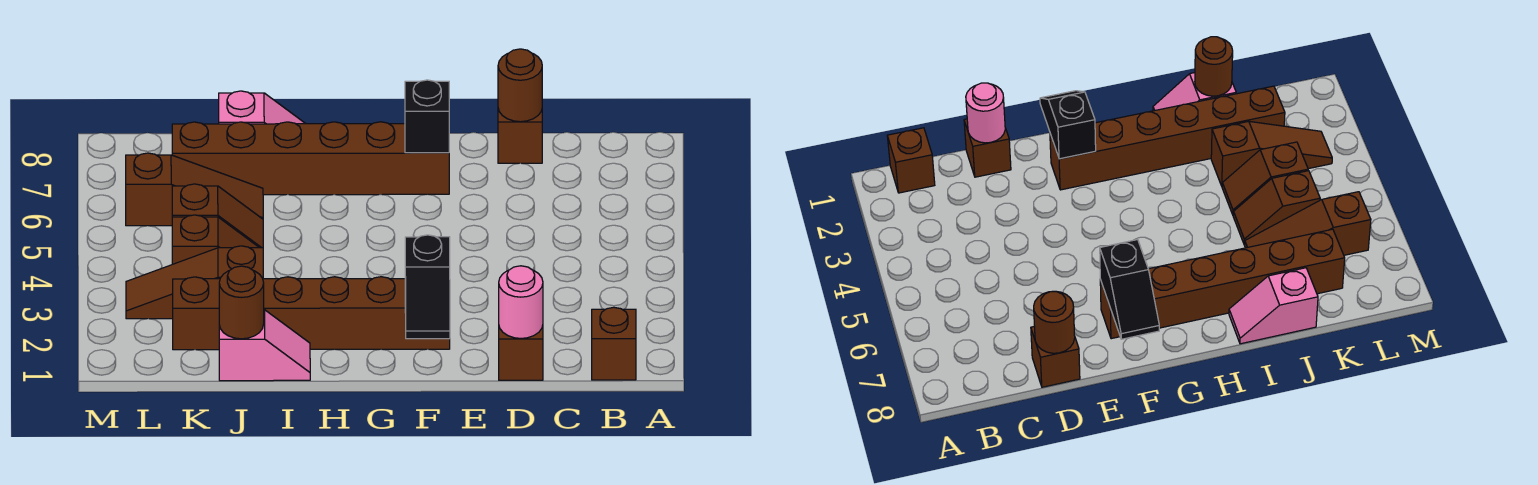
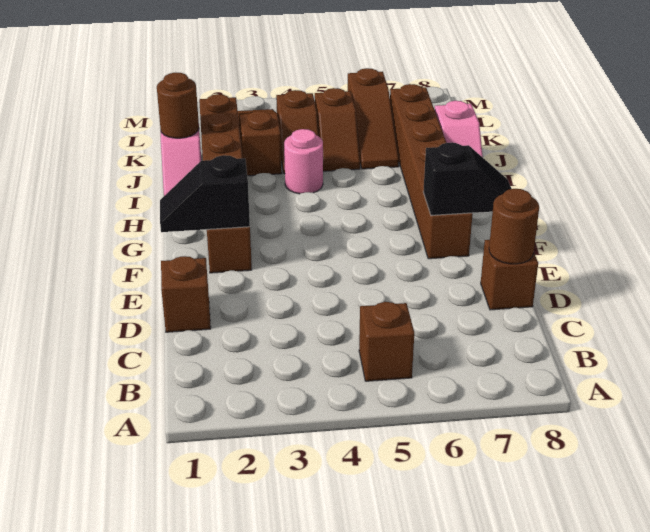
brown brick B1 level 1 -> brown brick B5 level 1
pink round brick D1 level 2 -> pink round brick I4 level 1

